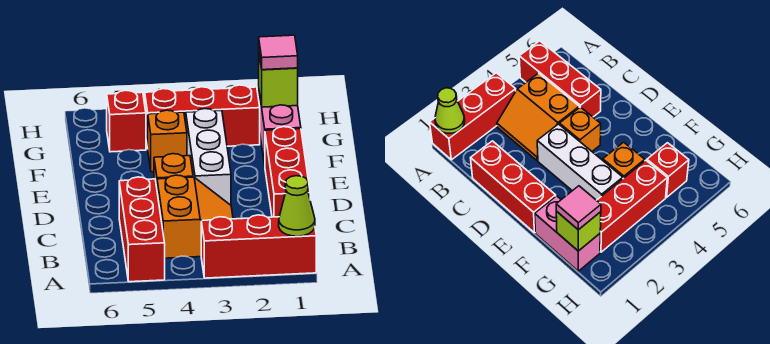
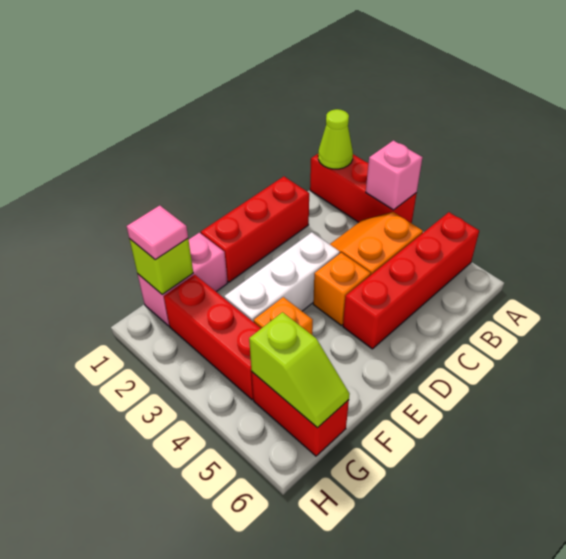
none -> pink brick A3 level 2
red brick A5:C5 level 1 -> red brick A5:D5 level 1
red brick G5 level 1 -> red brick G5:G6 level 1
none -> lime slope G5:G6 level 2 top 5

